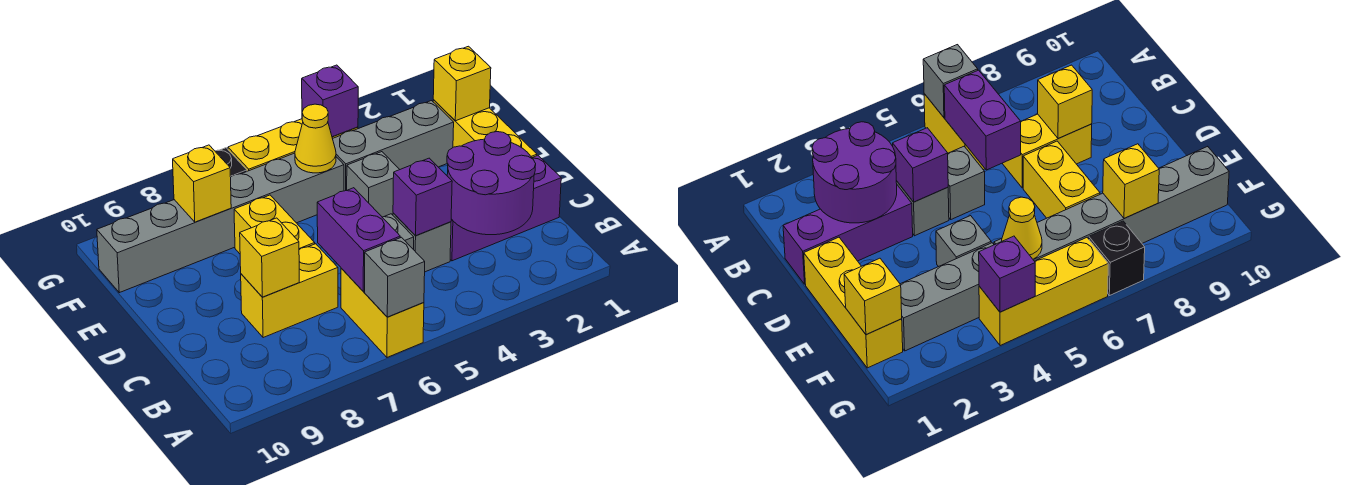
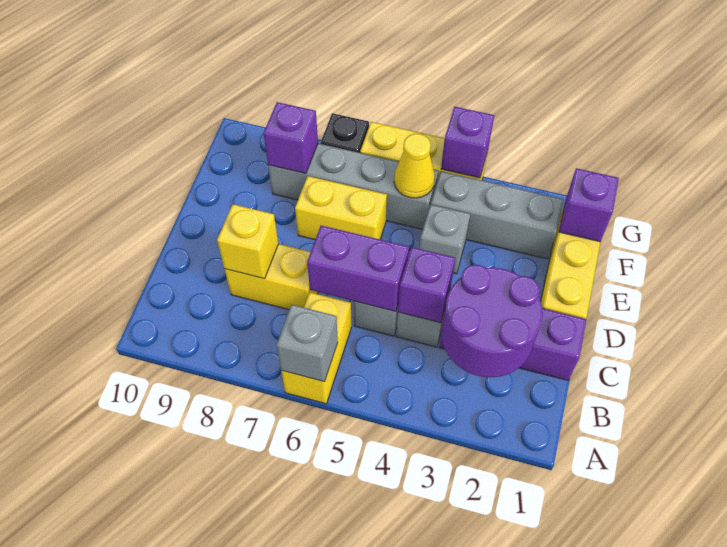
purple brick B6:C6 level 2 -> purple brick C5:C6 level 2
yellow brick D7:E7 level 1 -> yellow brick E6:E7 level 1
yellow brick F1 level 2 -> purple brick F1 level 2
grey brick F5:F10 level 1 -> grey brick F5:F8 level 1
yellow brick F8 level 2 -> purple brick F8 level 2

